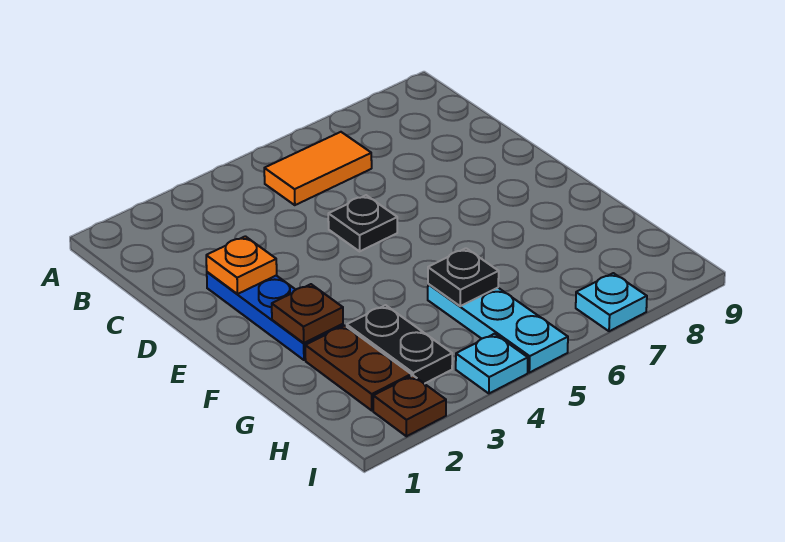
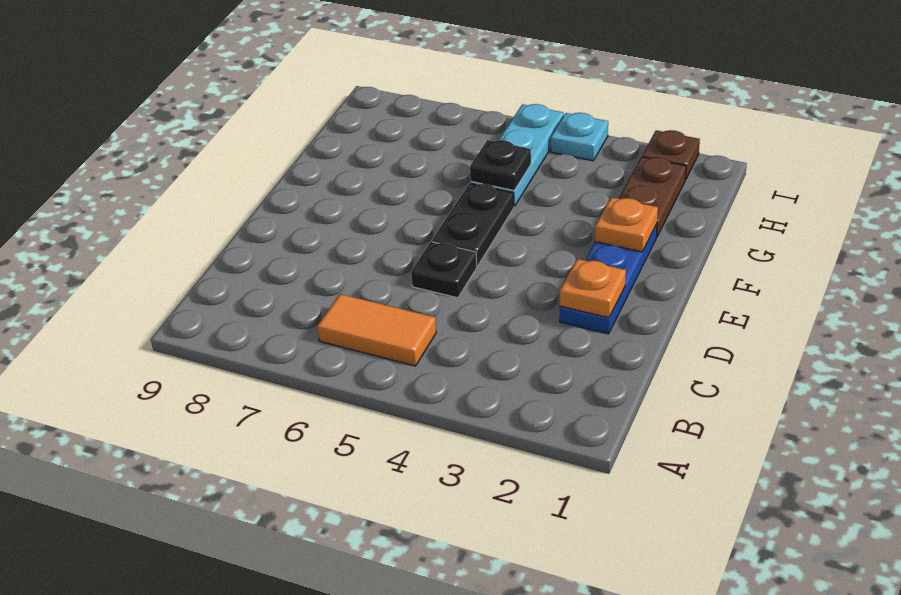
brown plate F2 level 2 -> orange plate F2 level 2
black plate G3:H3 level 1 -> black plate E5:F5 level 1
cyan plate I7 level 1 -> none

